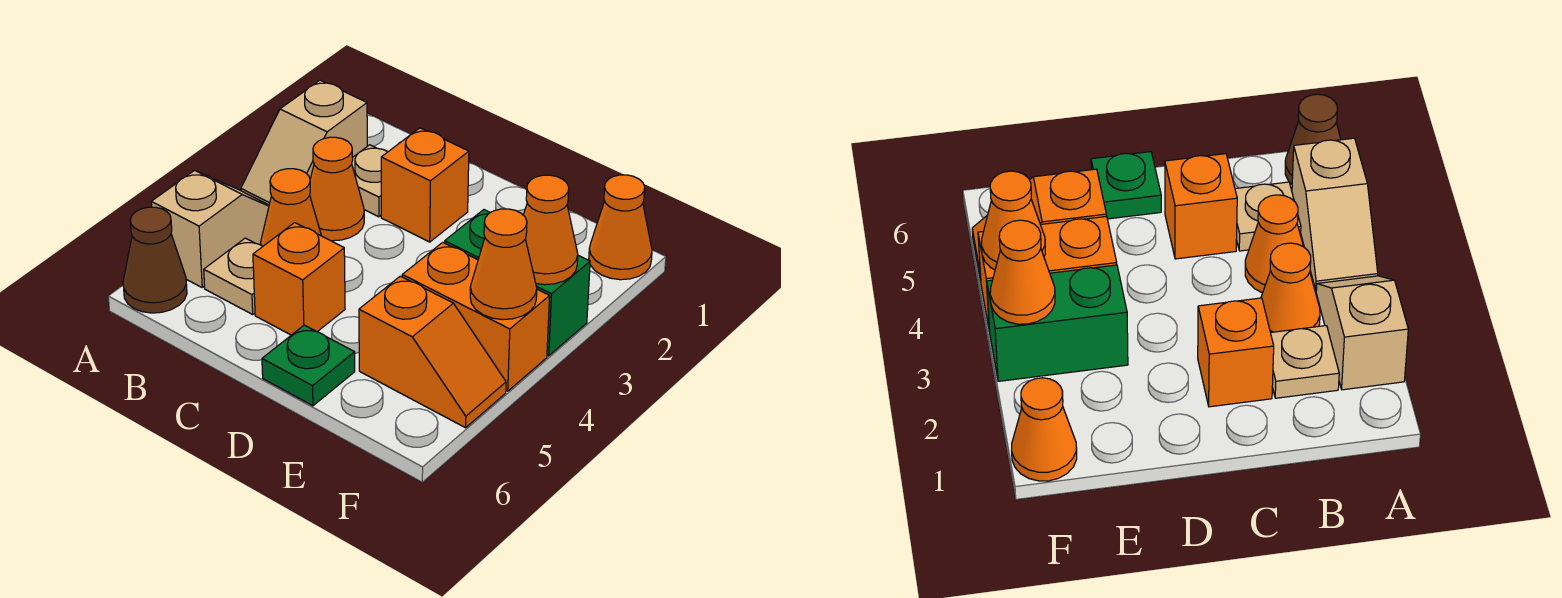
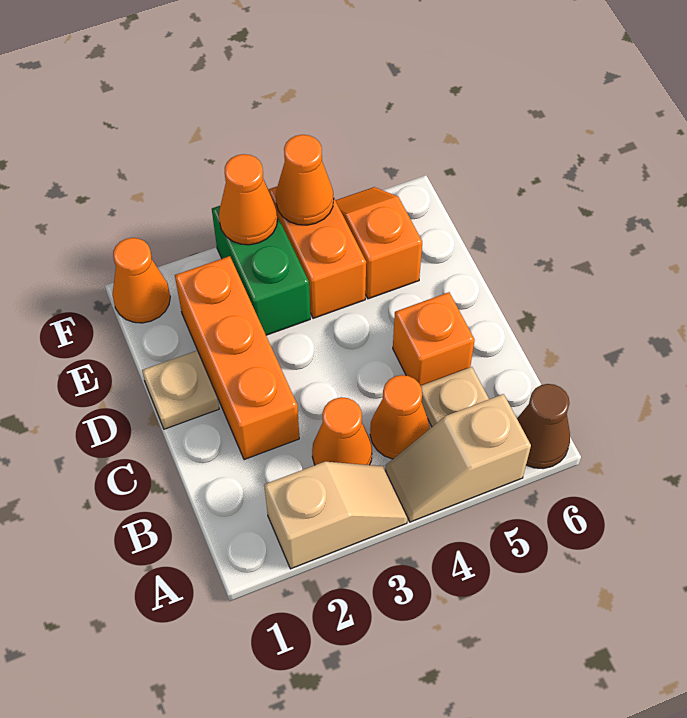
tan plate B2 level 1 -> tan plate D1 level 1
orange brick C2 level 1 -> orange brick C2:E2 level 1
green plate D6 level 1 -> none

